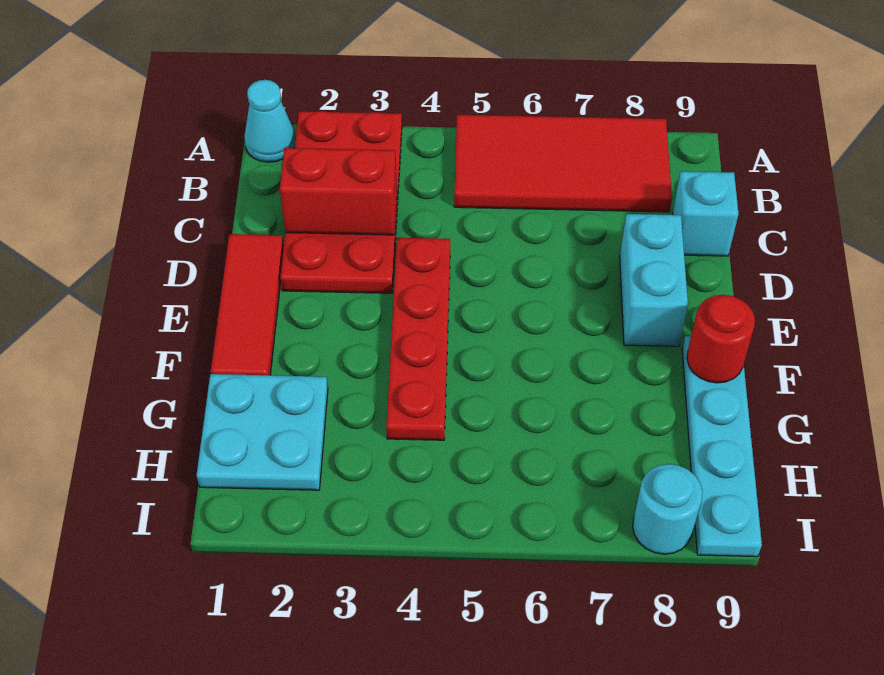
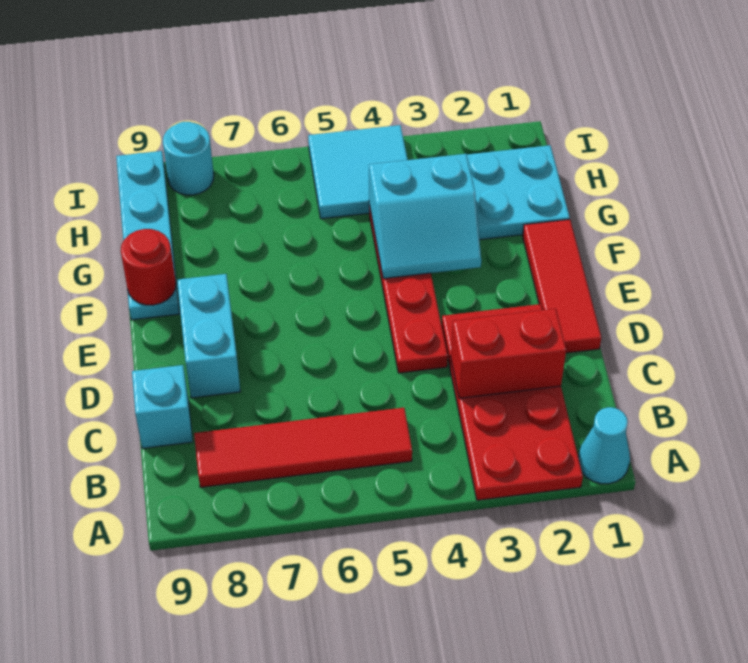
red tile A5:B8 level 1 -> red tile B5:B8 level 1
none -> cyan slope F3:G4 level 2 top G
none -> cyan tile H4:I5 level 1

